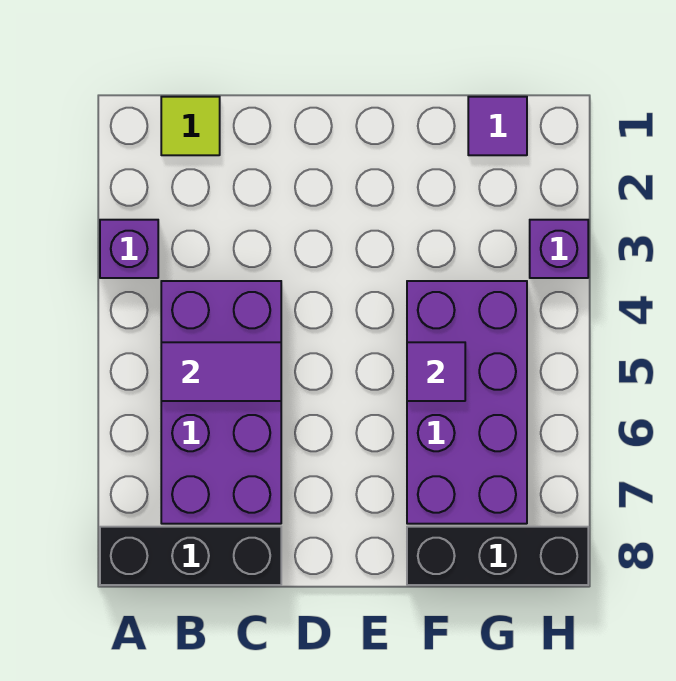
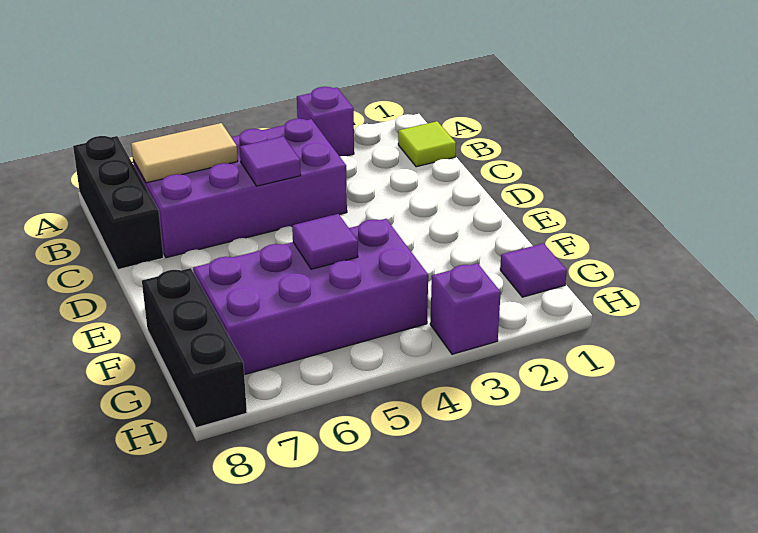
purple tile B5:C5 level 2 -> purple tile C5 level 2
none -> tan tile B6:B7 level 2

